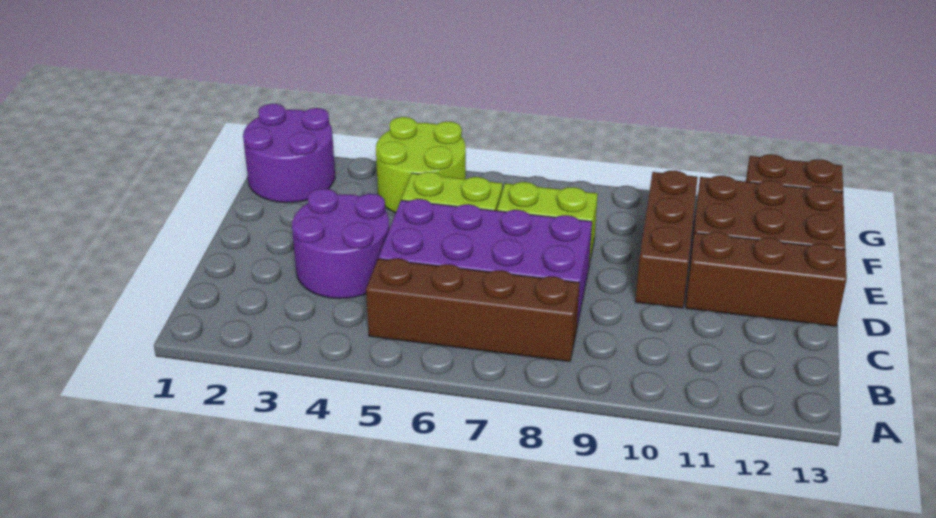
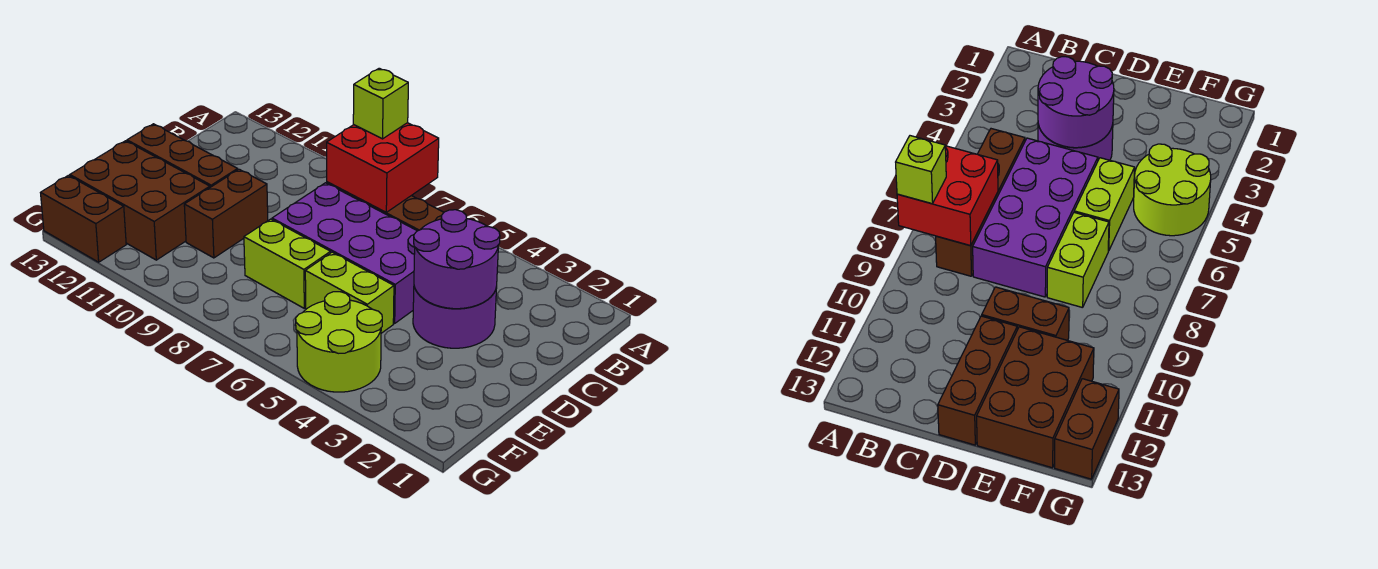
none -> red brick A7:B8 level 2
none -> lime brick A8 level 3
brown brick D10:F10 level 1 -> brown brick D10:E10 level 1
purple round brick F1:G2 level 1 -> purple round brick C3:D4 level 2

